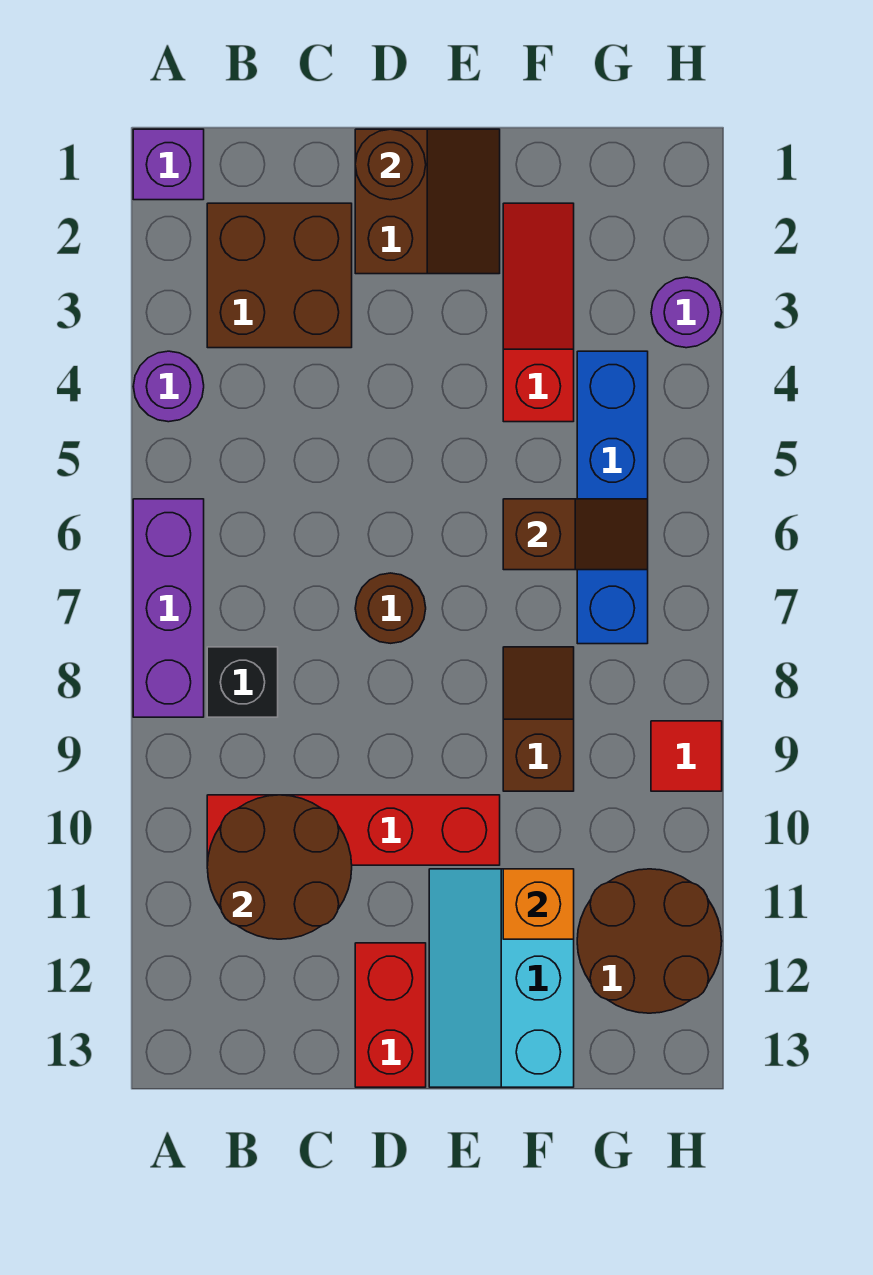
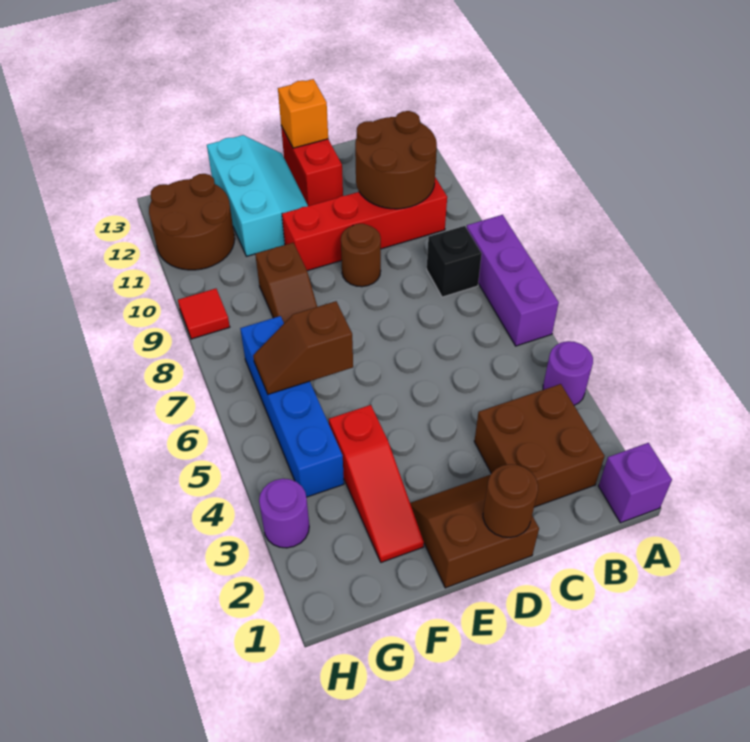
brown slope D1:E2 level 1 top D -> brown slope D1:E2 level 1 top 1
brown round brick D7 level 1 -> brown round brick D9 level 1
orange brick F11 level 2 -> orange brick D13 level 2

